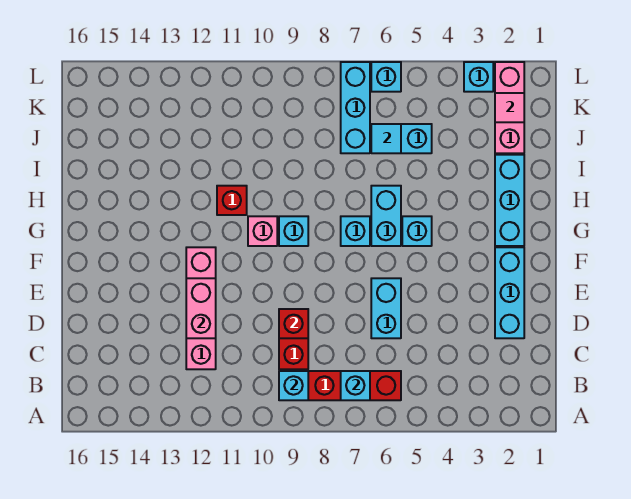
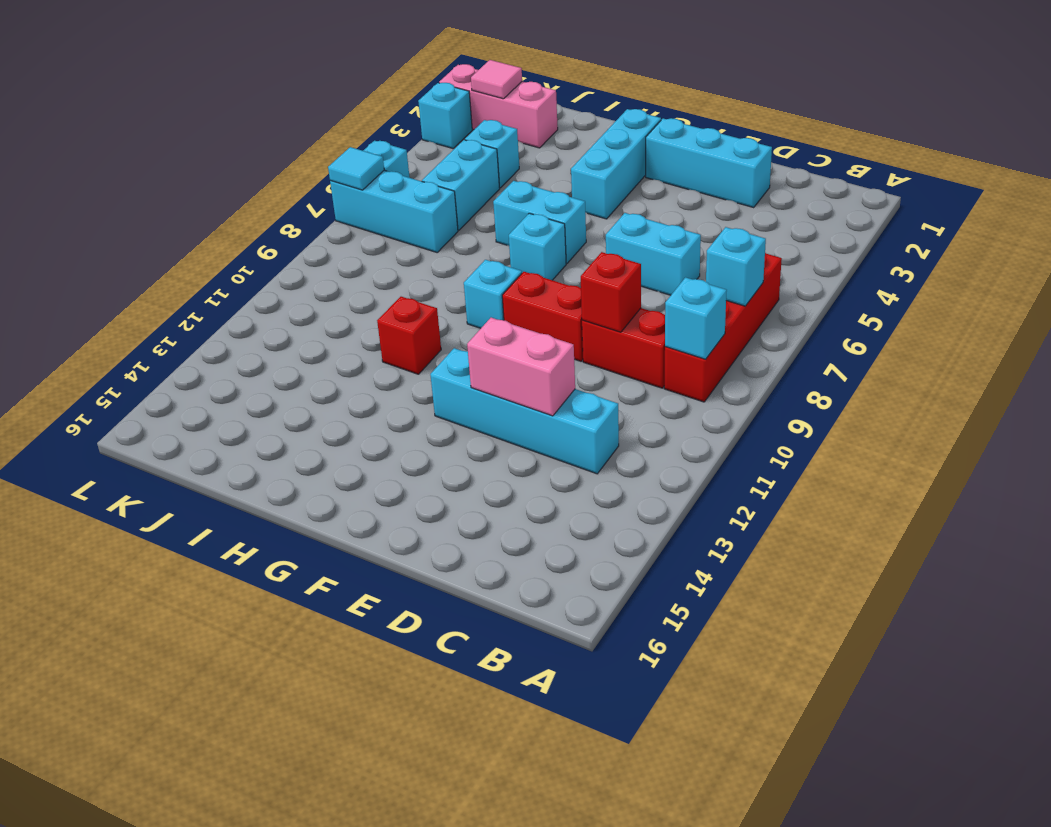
pink brick C12:F12 level 1 -> cyan brick C12:F12 level 1
none -> red brick E9:F9 level 1
cyan brick G2:I2 level 1 -> cyan brick G2:G4 level 1
cyan brick G5 level 1 -> cyan brick J4 level 1
pink brick G10 level 1 -> none
cyan tile J6 level 2 -> cyan tile L7 level 2

